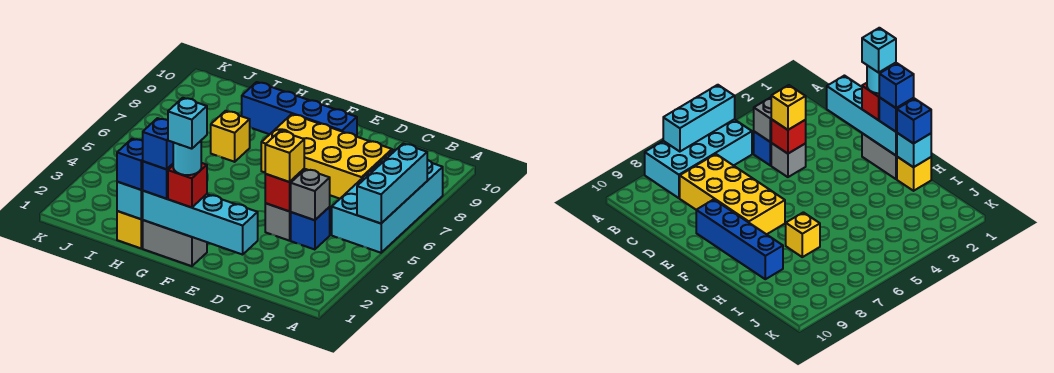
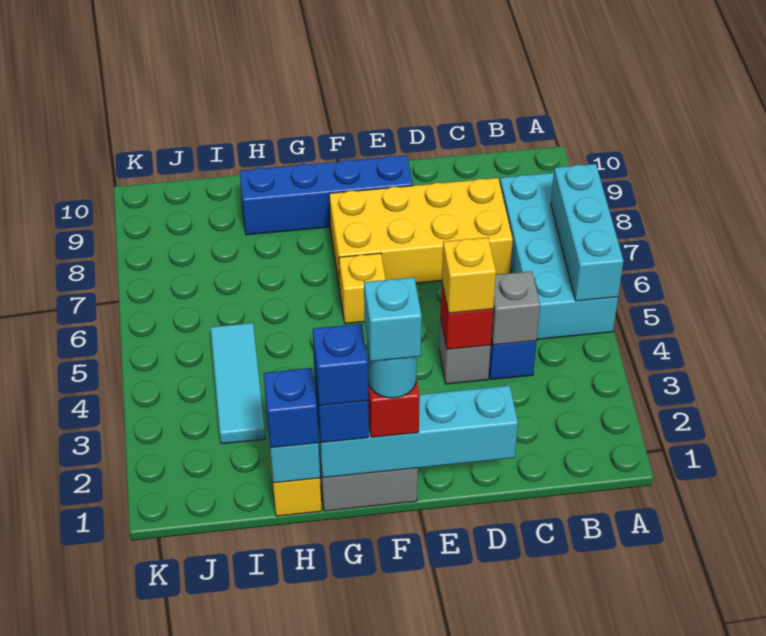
yellow brick H7 level 1 -> yellow brick F6 level 1
none -> cyan tile I3:I5 level 1

